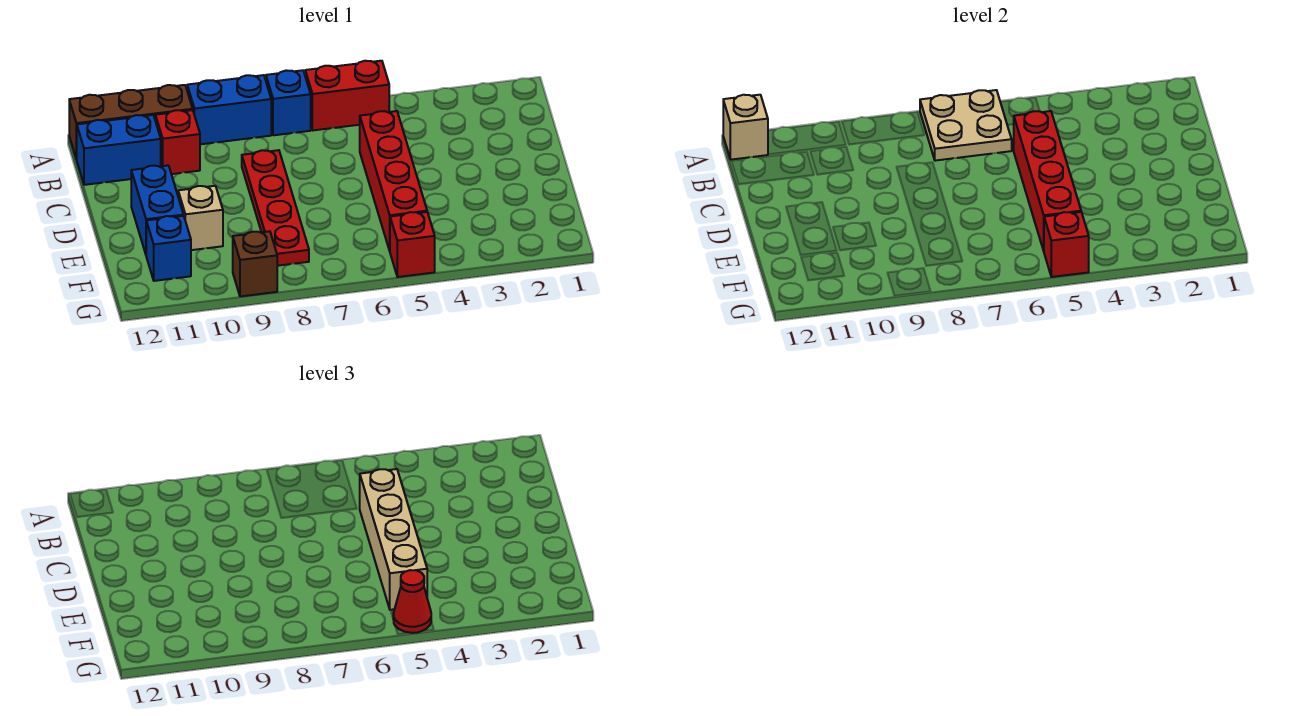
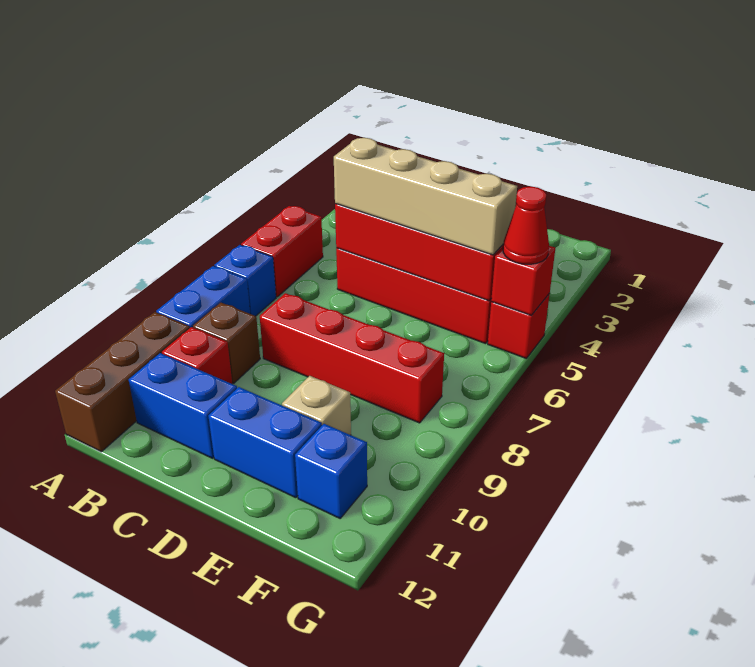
tan plate A6:B7 level 2 -> none
tan brick A12 level 2 -> none
blue brick B11:B12 level 1 -> blue brick B11:C11 level 1
red plate C8:F8 level 1 -> red brick C8:F8 level 1
brown brick G9 level 1 -> brown brick B9 level 1

